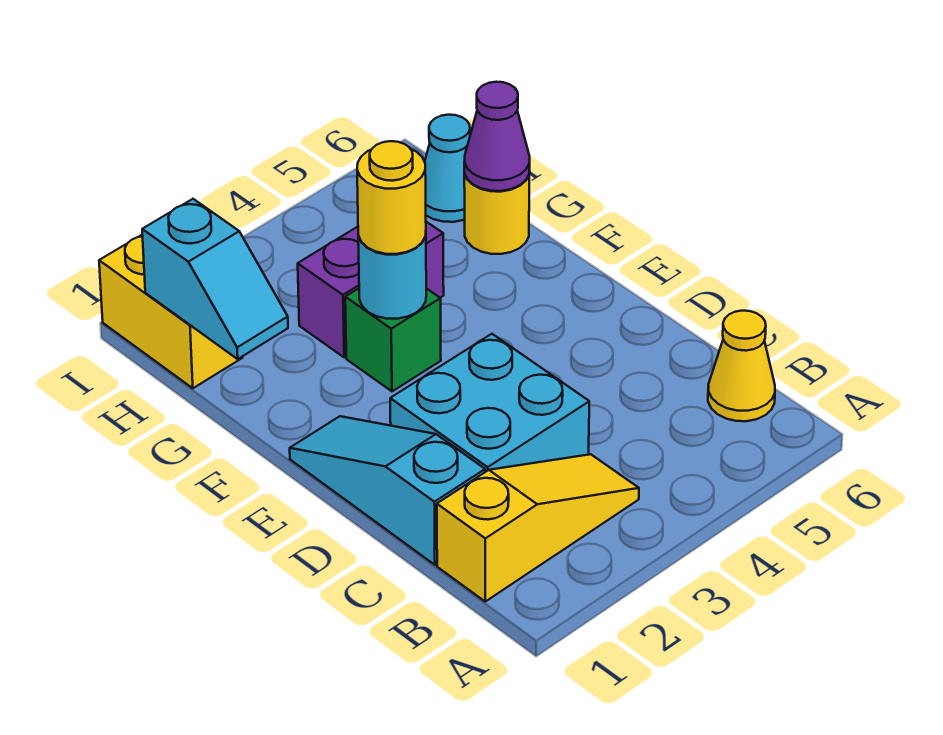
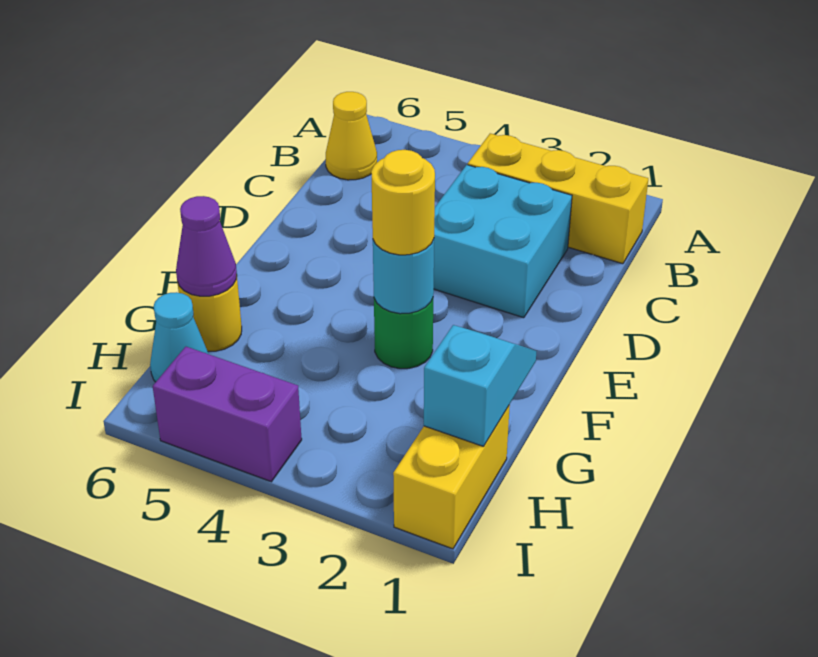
yellow slope B1:B3 level 1 top 1 -> yellow brick B1:B3 level 1
cyan slope C1:E1 level 1 top C -> none
green brick F3 level 1 -> green round brick F3 level 1
purple brick G3:G4 level 1 -> purple brick I4:I5 level 1

